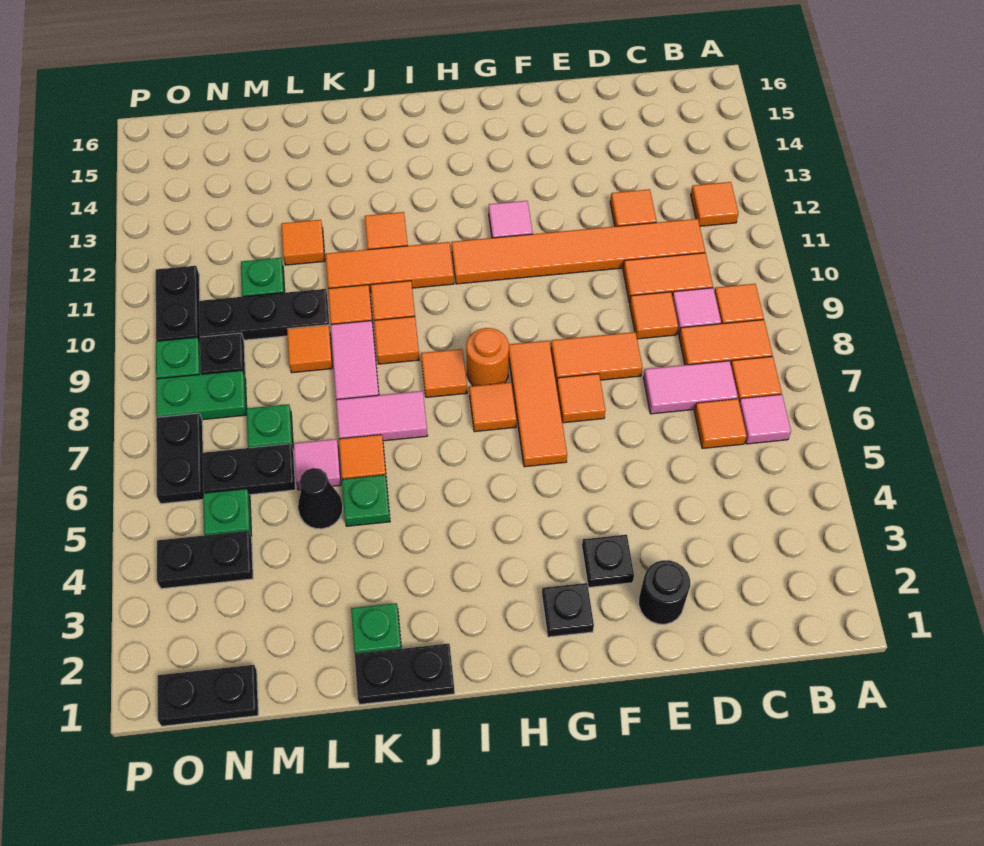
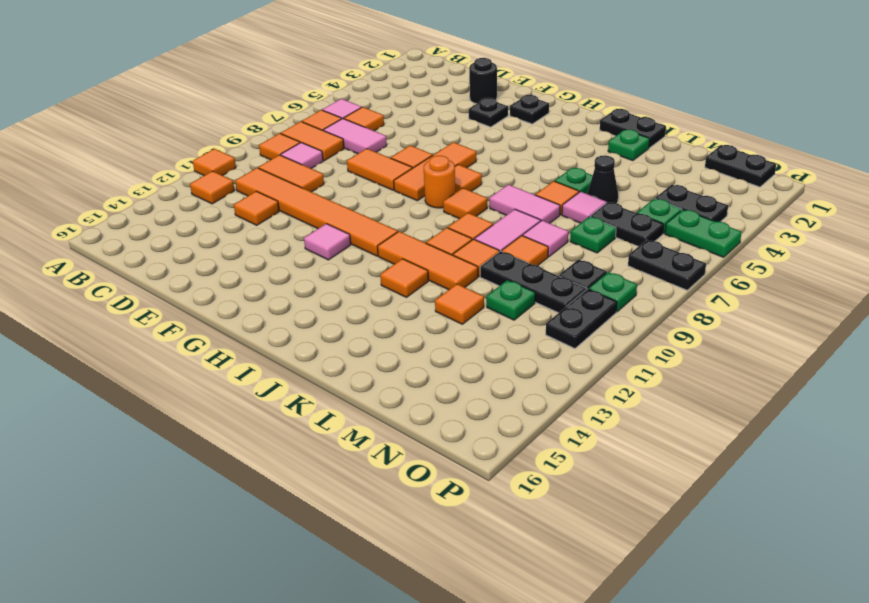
orange tile D9 level 1 -> orange tile A11 level 1
none -> pink tile L8 level 1
green plate N8:O8 level 1 -> green plate O5:P5 level 1
black plate O6:O7 level 1 -> black plate O7:P7 level 1

